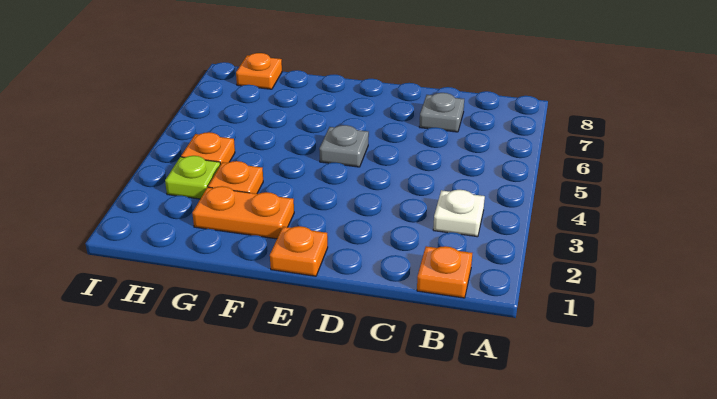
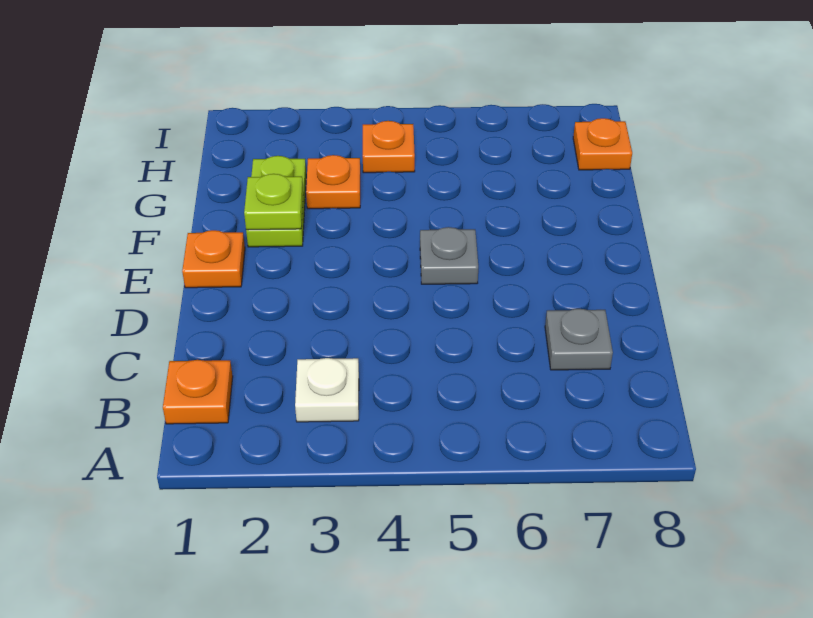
orange plate F2:G2 level 1 -> lime plate F2:G2 level 1
lime plate H3 level 1 -> lime plate F2 level 2

